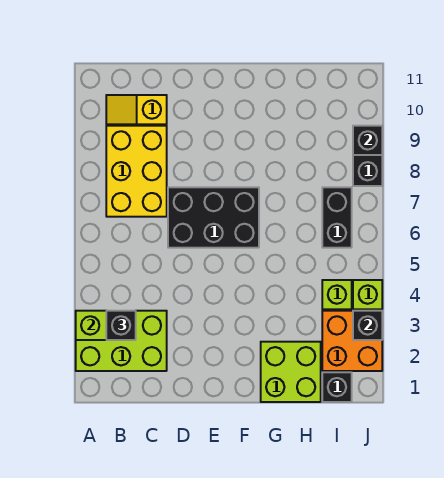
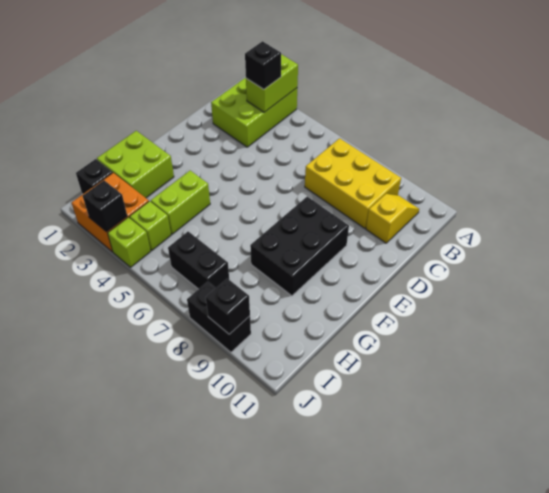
black brick D6:F7 level 1 -> black brick E8:G9 level 1
none -> lime brick G4:H4 level 1

